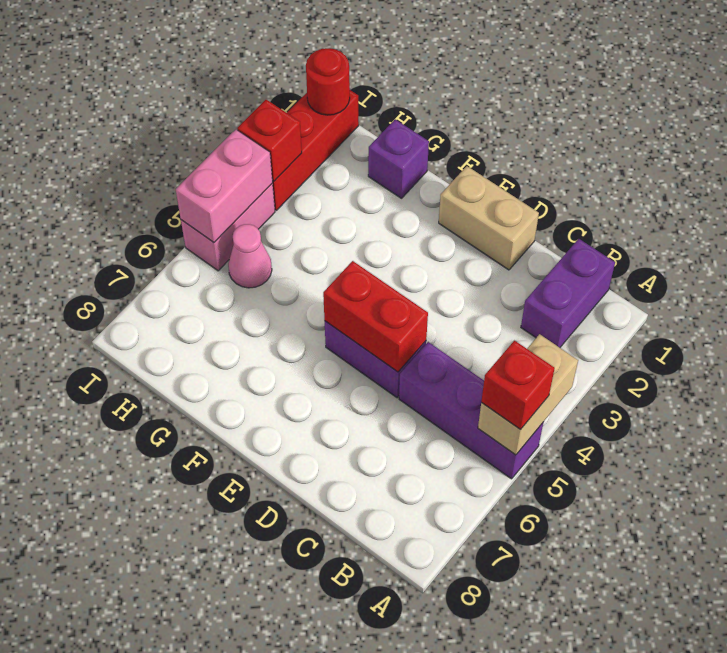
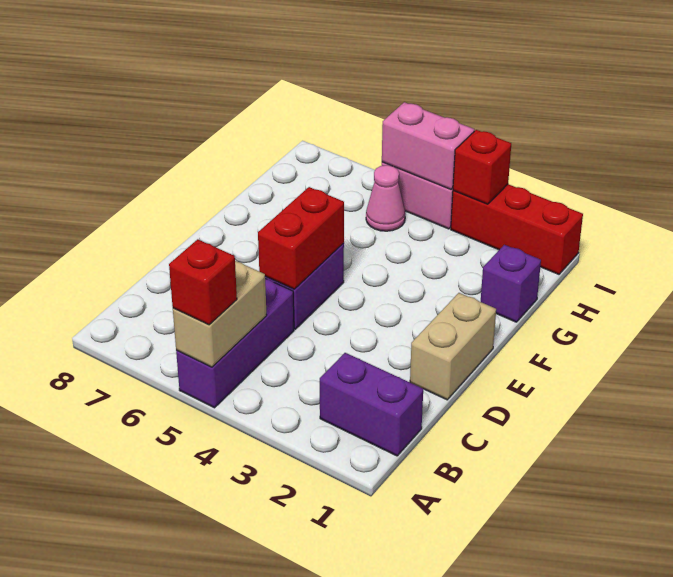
tan brick A4:A5 level 2 -> tan brick A5:B5 level 2
red round brick I1 level 2 -> none

